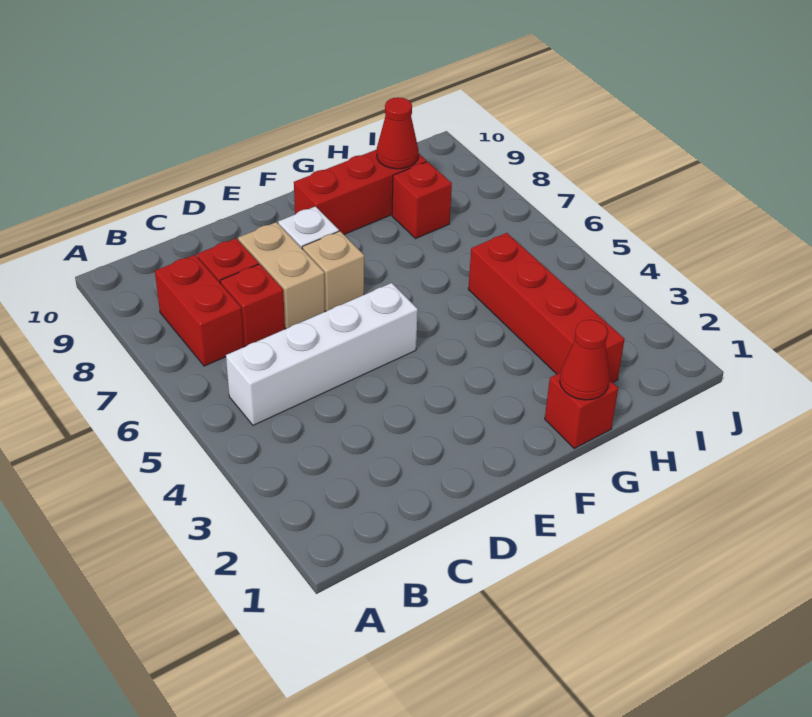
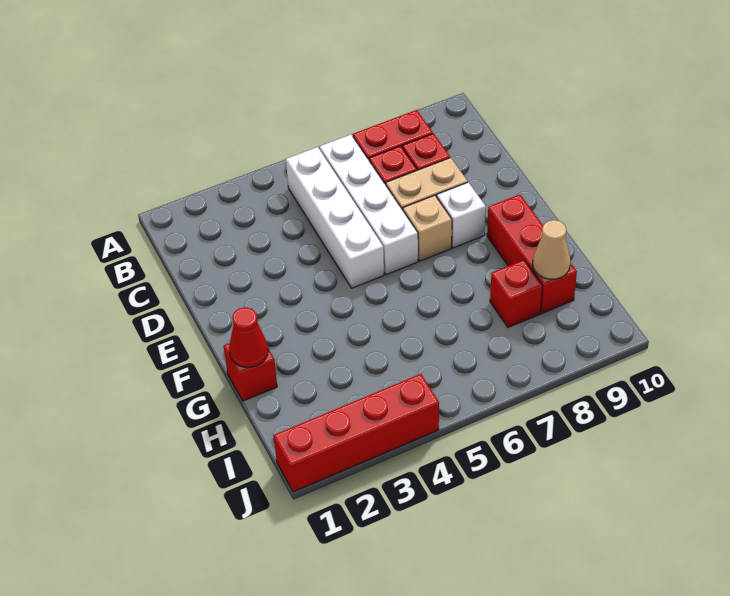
none -> white brick B6:E6 level 1
red brick H2:H5 level 1 -> red brick J1:J4 level 1
red cone H9 level 2 -> tan cone H9 level 2

